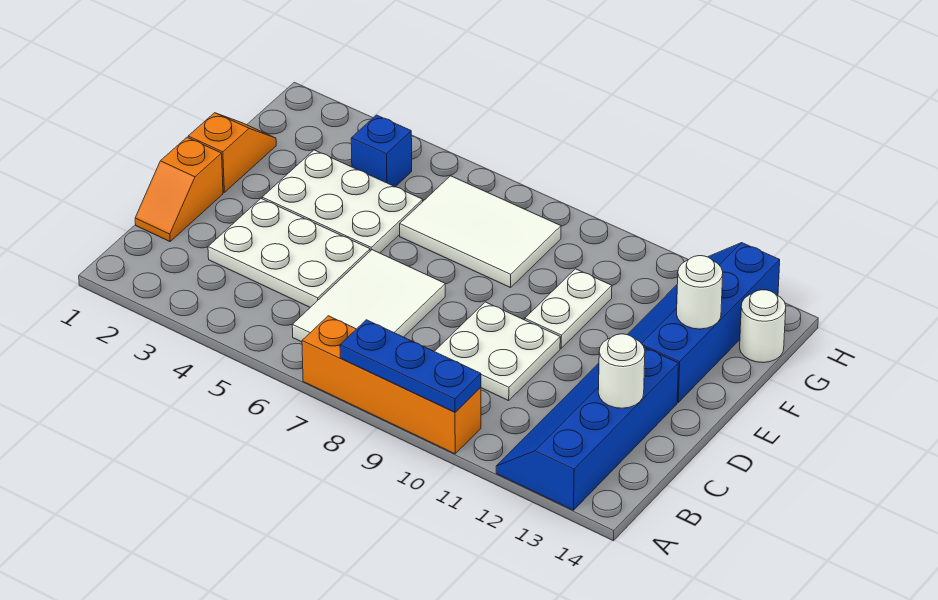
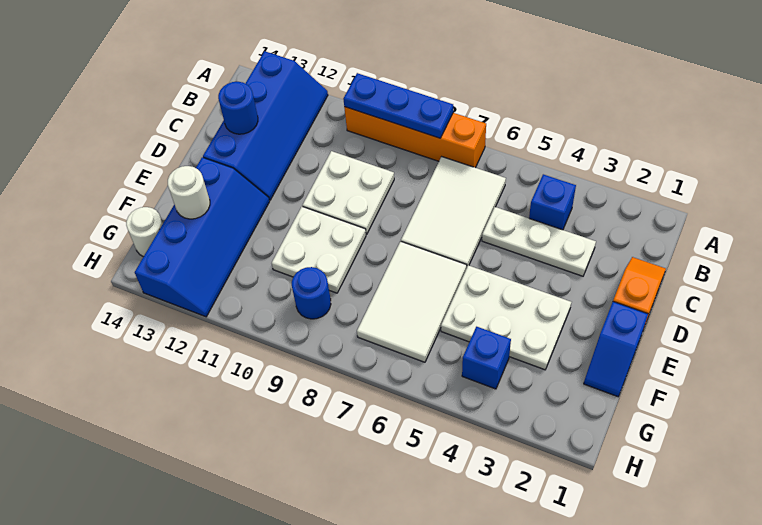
none -> blue brick B4 level 1
white plate C3:D5 level 1 -> white plate C3:C5 level 1
white round brick C13 level 2 -> blue round brick C13 level 2
orange slope E1:F1 level 1 top E -> blue slope E1:F1 level 1 top E
white plate E10:F10 level 1 -> white plate E9:F10 level 1
white tile F6:G8 level 1 -> white tile E6:G7 level 1
none -> blue round brick G9 level 1

